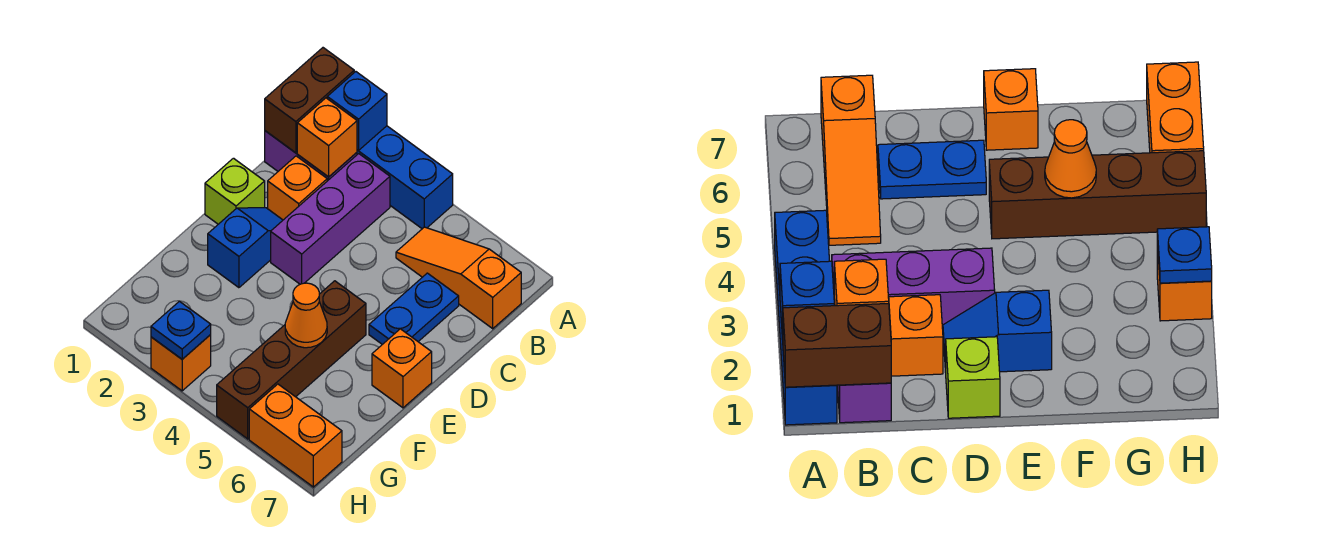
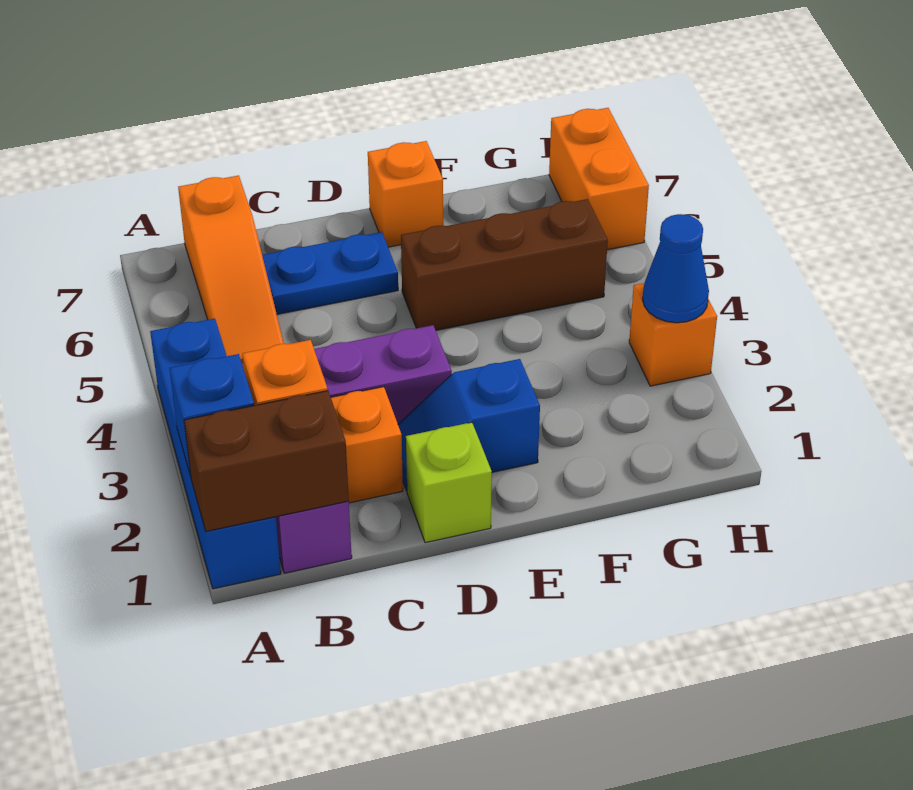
brown brick E5:H5 level 1 -> brown brick E5:G5 level 1
orange cone F5 level 2 -> none
blue plate H3 level 2 -> blue cone H3 level 2

